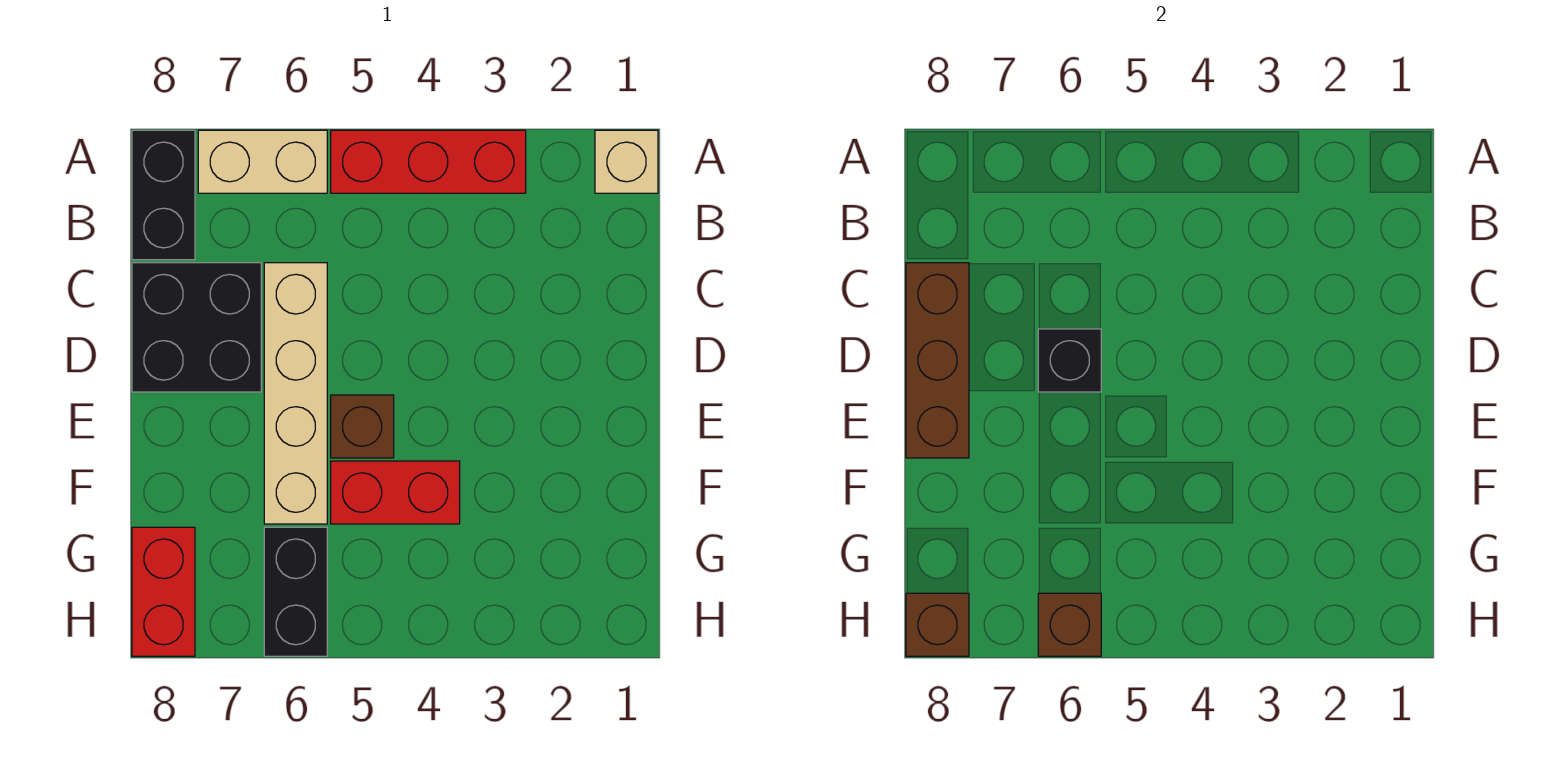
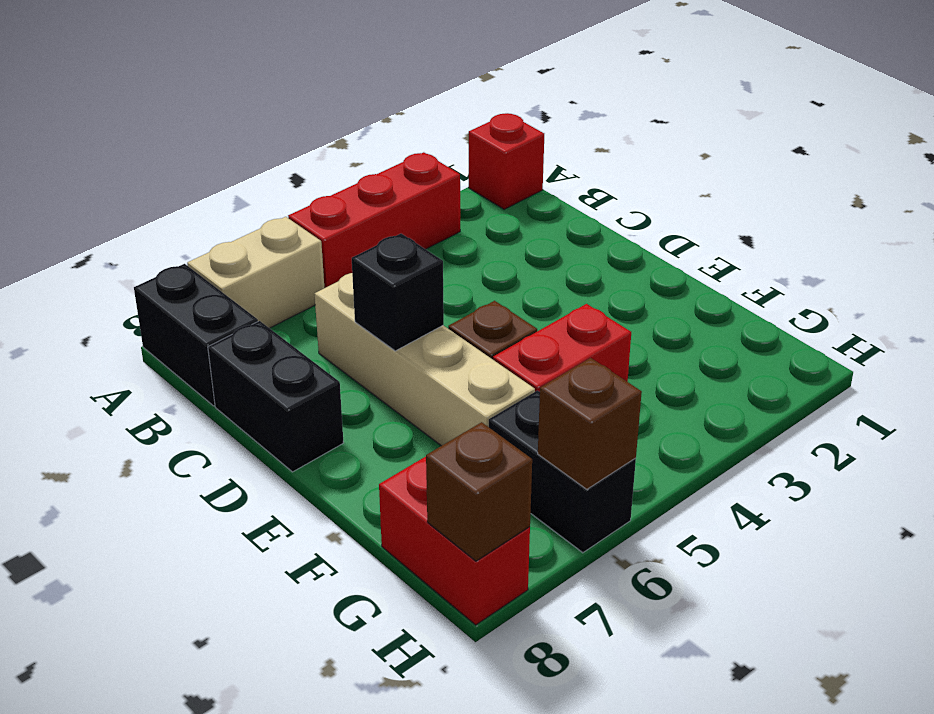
tan brick A1 level 1 -> red brick A1 level 1
black brick C7:D8 level 1 -> black brick C8:D8 level 1
brown brick C8:E8 level 2 -> none

